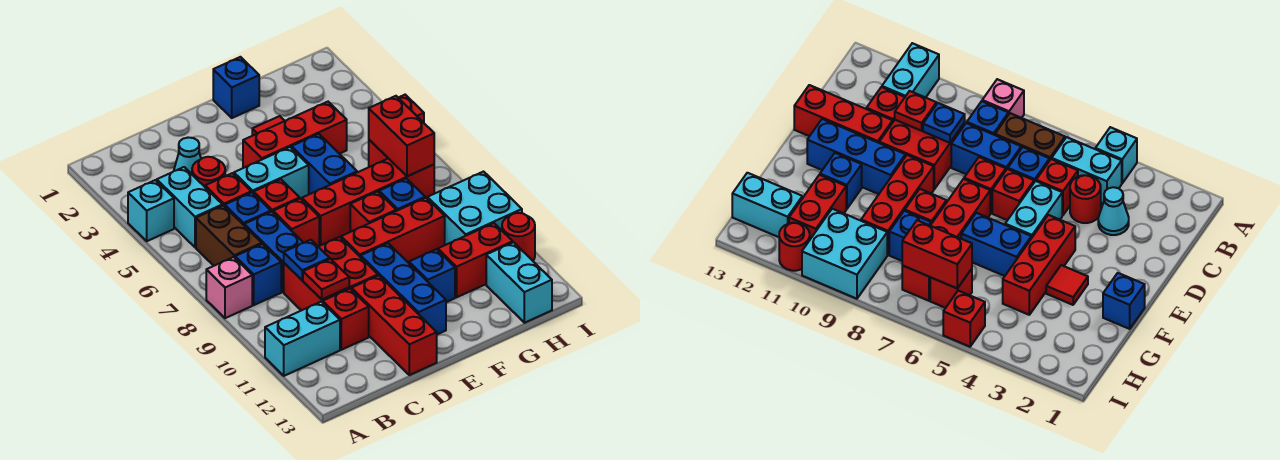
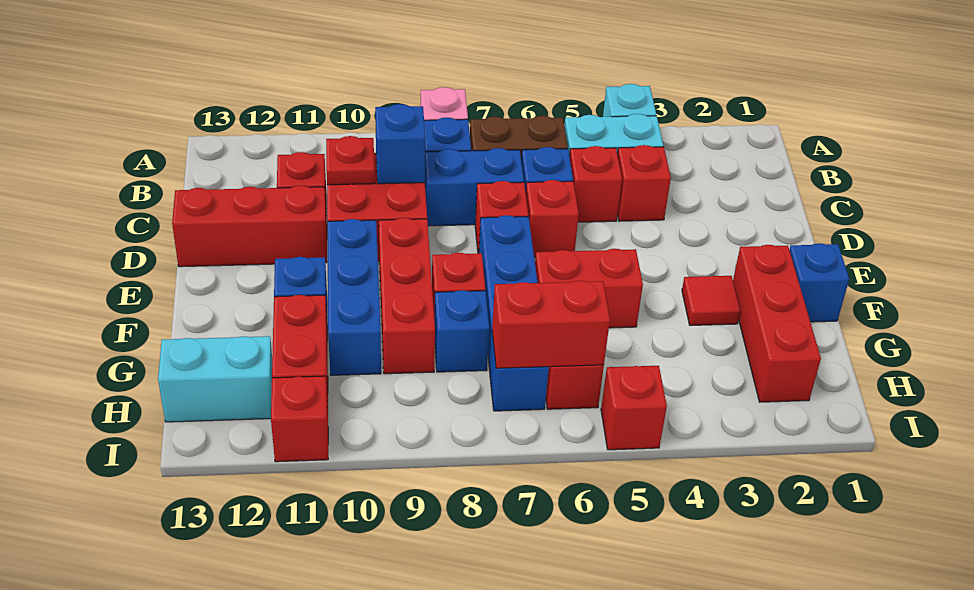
cyan brick A11:B11 level 1 -> none
cyan cone C3 level 1 -> none
red round brick C4 level 1 -> red brick C4 level 1
blue plate C9 level 2 -> blue brick C9 level 2
cyan brick D5:E5 level 1 -> none
red brick E4:G4 level 1 -> red brick F2:H2 level 1
red brick E7:H7 level 1 -> blue brick E7:H7 level 1
blue brick E10:E12 level 1 -> blue brick E10:G10 level 1
blue brick F5:F6 level 1 -> red brick F5:F6 level 1
cyan brick H9:I10 level 1 -> none
red round brick I11 level 1 -> red brick I11 level 1

